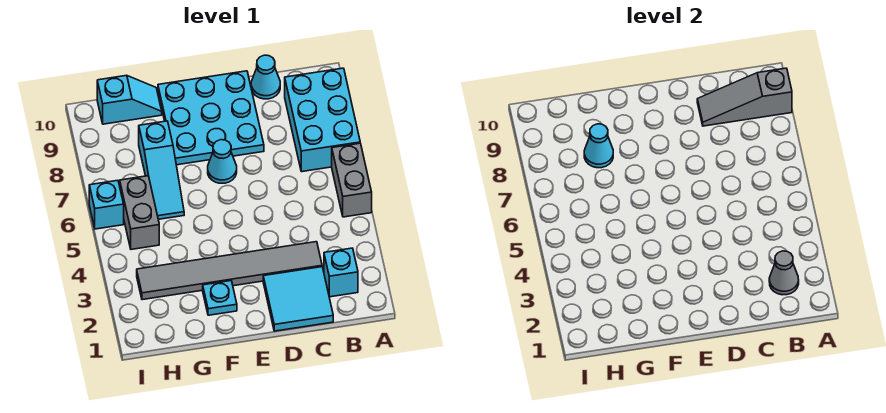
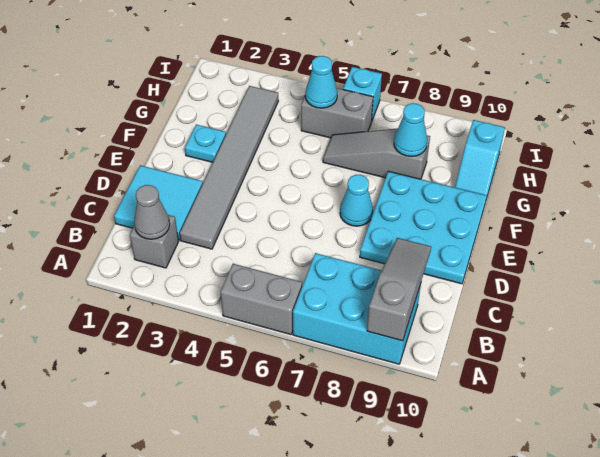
cyan brick B2 level 1 -> grey brick B2 level 1
cyan cone C10 level 1 -> cyan cone H5 level 2
cyan slope G6:G8 level 1 top 8 -> grey slope G6:G8 level 1 top 8

